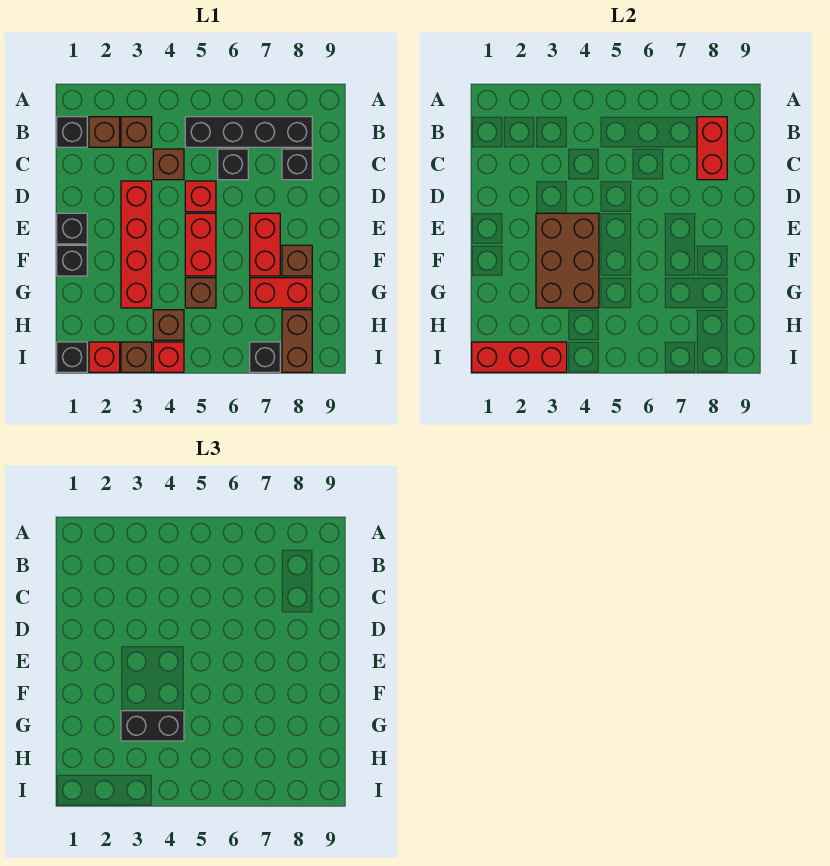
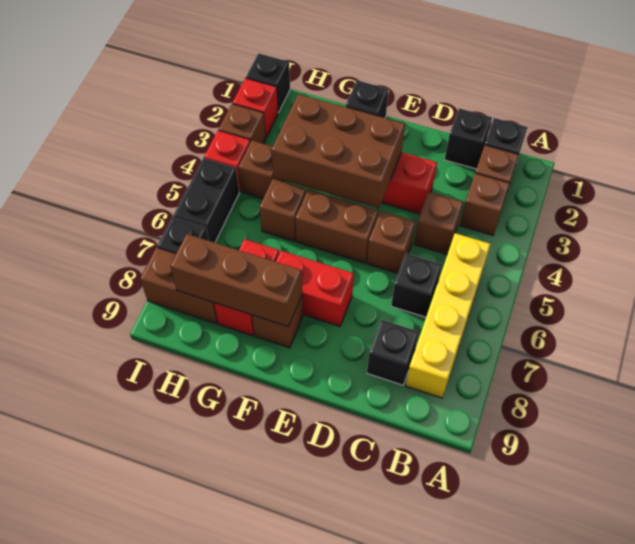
black brick B5:B8 level 1 -> yellow brick B5:B8 level 1
red brick B8:C8 level 2 -> none
red brick D5 level 1 -> brown brick D5 level 1
black brick E1 level 1 -> black brick C1 level 1
red brick E5:F5 level 1 -> brown brick E5:F5 level 1
none -> brown brick F8:H8 level 2
black brick G3:G4 level 3 -> black brick I5:I6 level 1
red brick I1:I3 level 2 -> none

